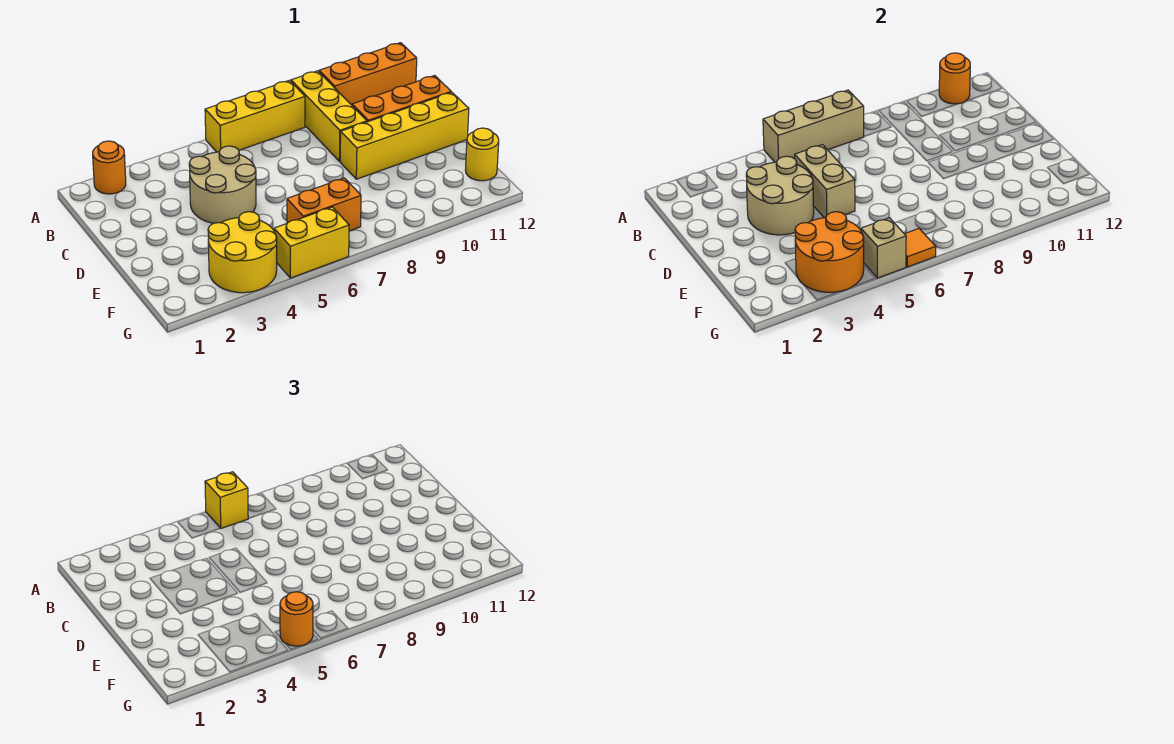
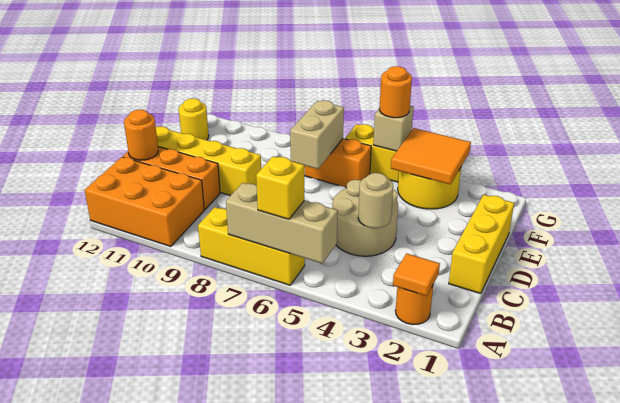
yellow brick A9:C9 level 1 -> yellow brick C1:E1 level 1
orange brick A10:A12 level 1 -> orange brick A10:B12 level 1
orange round brick A11 level 2 -> orange round brick C12 level 2
tan round brick C3:D4 level 2 -> tan round brick C4 level 2
tan brick C5:D5 level 2 -> tan brick E7:F7 level 2
orange round brick F3:G4 level 2 -> orange tile F3:G4 level 2
orange tile G6 level 2 -> orange tile A2 level 2

